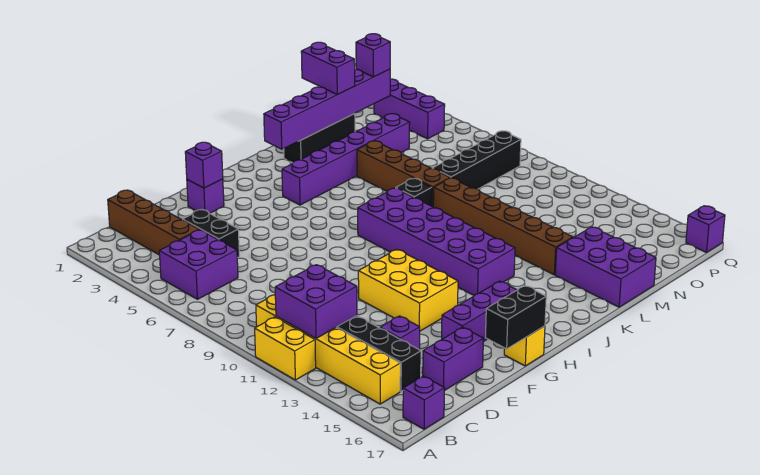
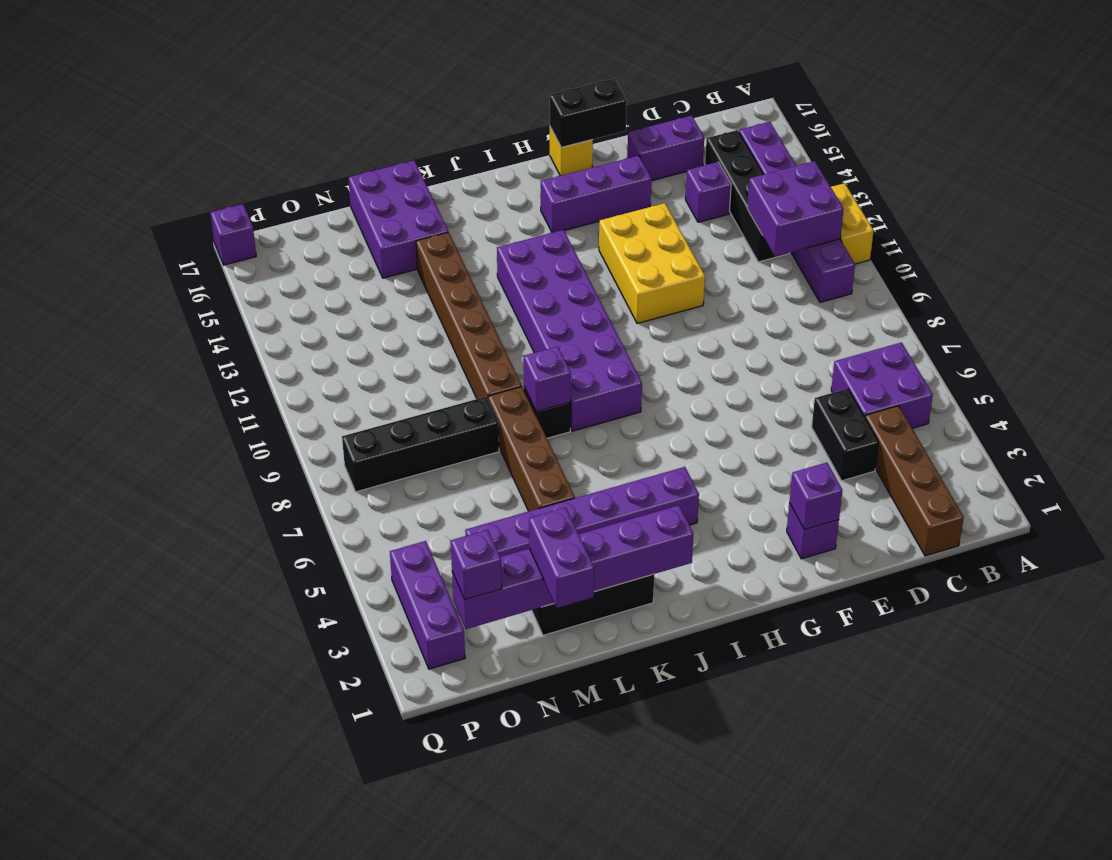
yellow brick B10:B15 level 1 -> purple brick B10:B15 level 1
purple brick B17 level 1 -> purple brick K8 level 2

